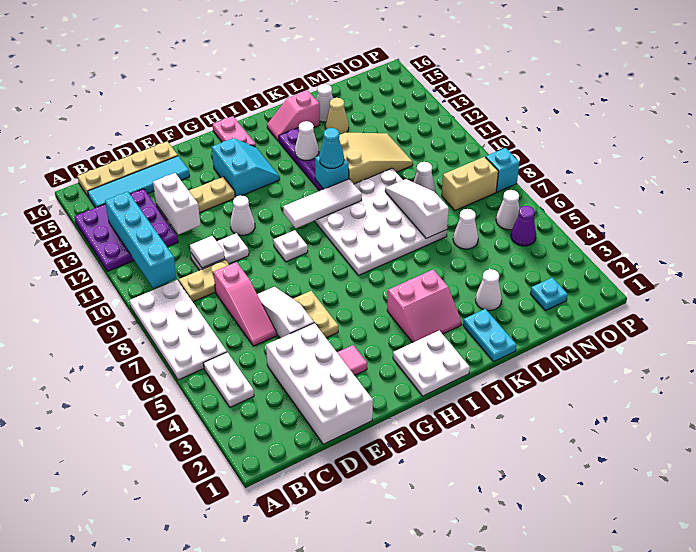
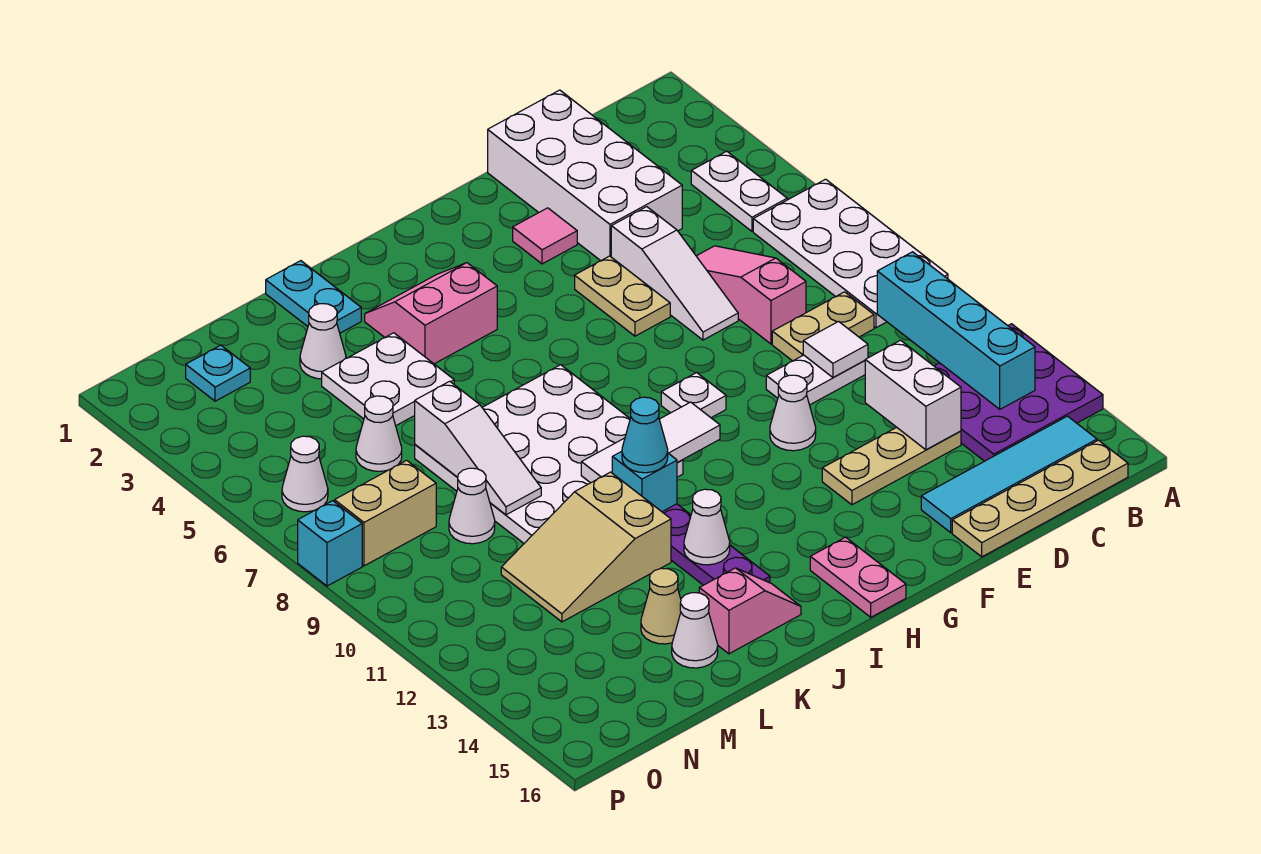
cyan slope G13:H14 level 1 top G -> none
white plate H1:I2 level 1 -> white plate K4:L5 level 1
purple cone O5 level 1 -> none

